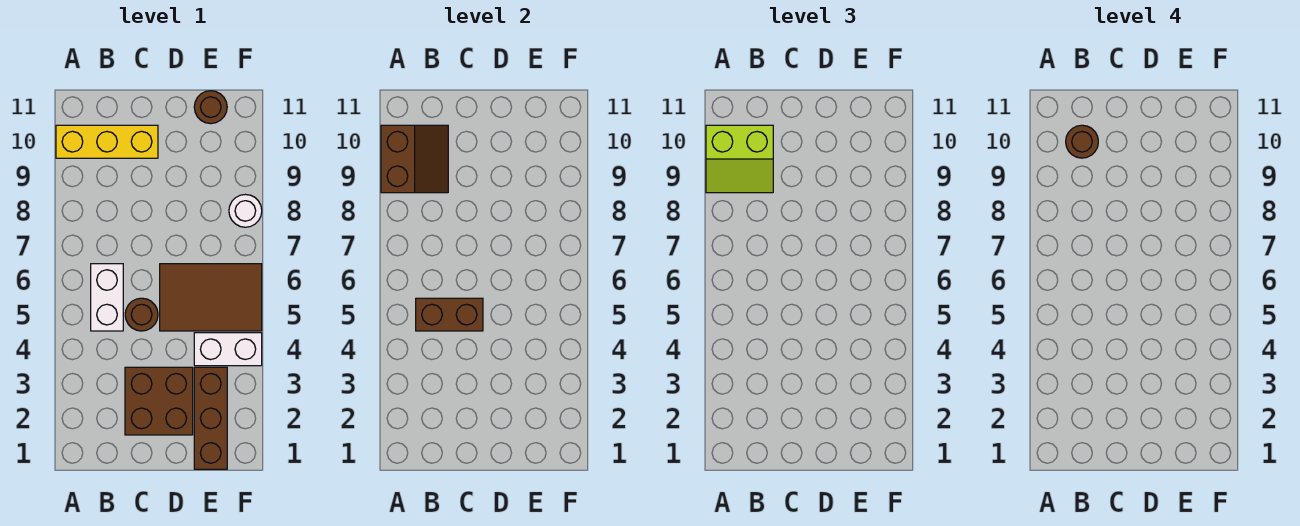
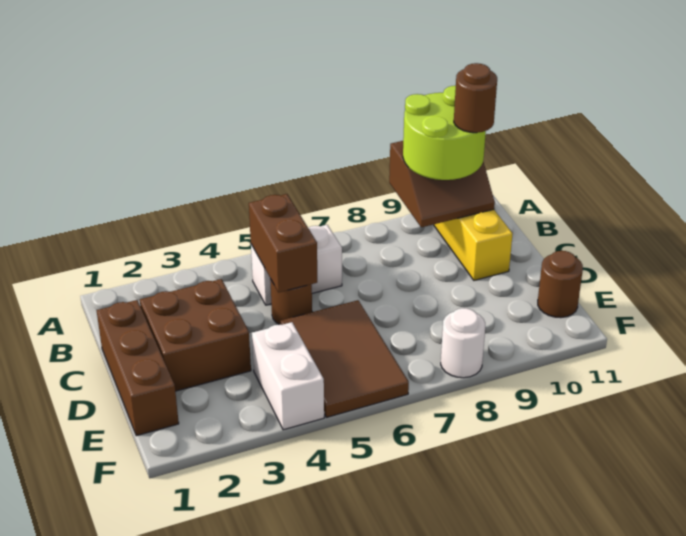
lime slope A9:B10 level 3 top 10 -> lime round brick A9:B10 level 3
brown brick E1:E3 level 1 -> brown brick C1:E1 level 1

